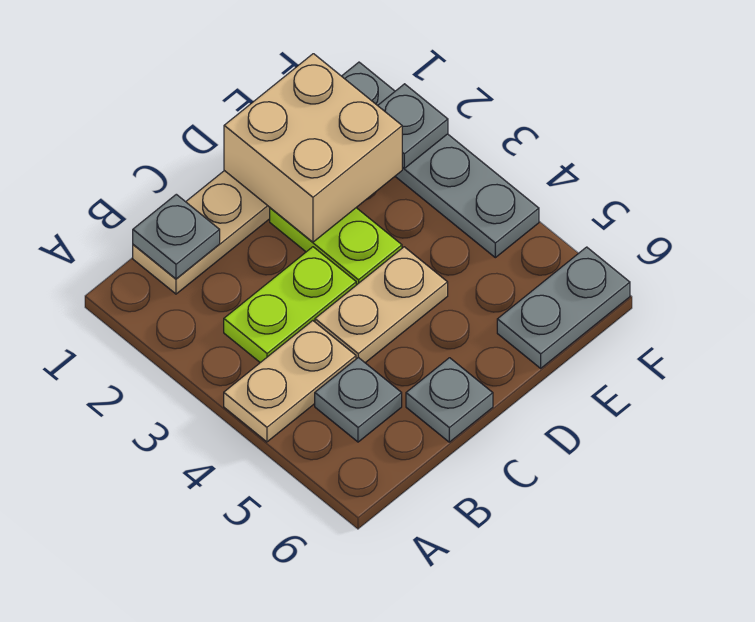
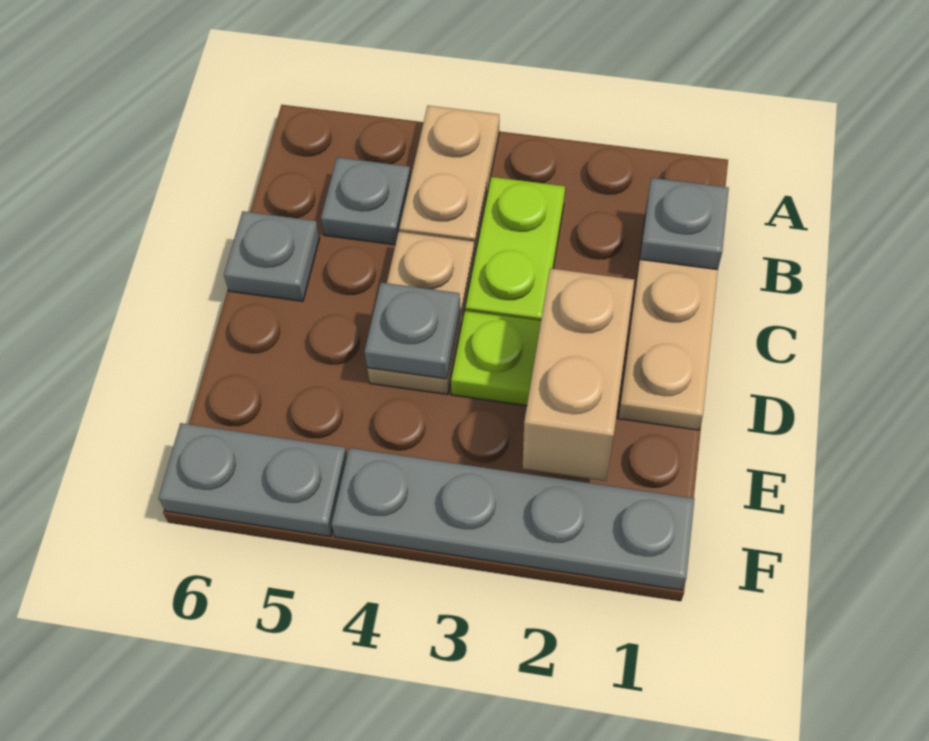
tan brick D1:E2 level 2 -> tan brick D2:E2 level 2
grey plate E6:F6 level 1 -> grey plate F5:F6 level 1
grey plate F2 level 2 -> grey plate D4 level 2

